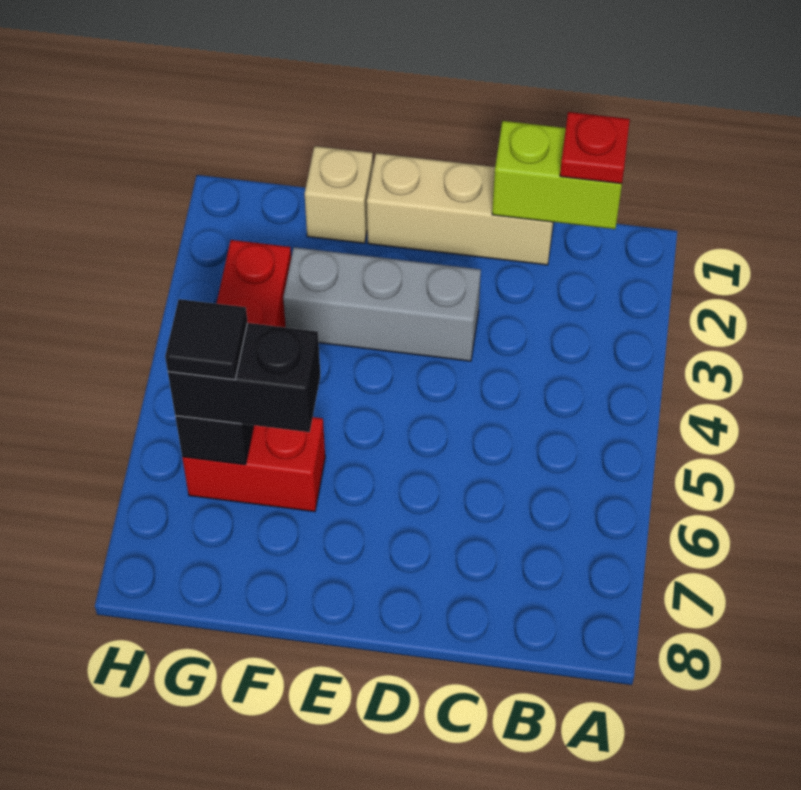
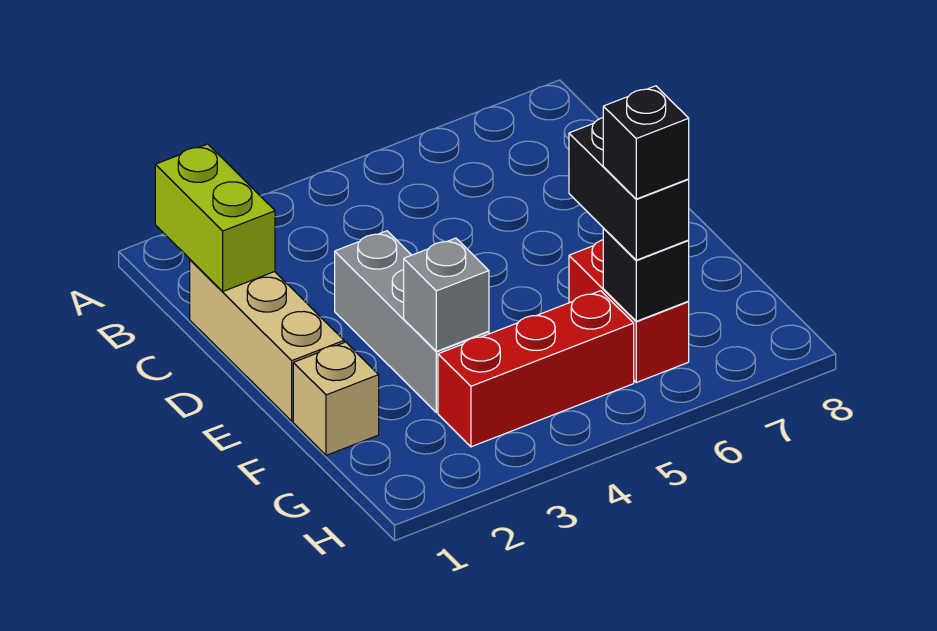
red plate B1 level 3 -> none
none -> grey brick F3 level 2
black tile G6 level 4 -> black brick G6 level 4

